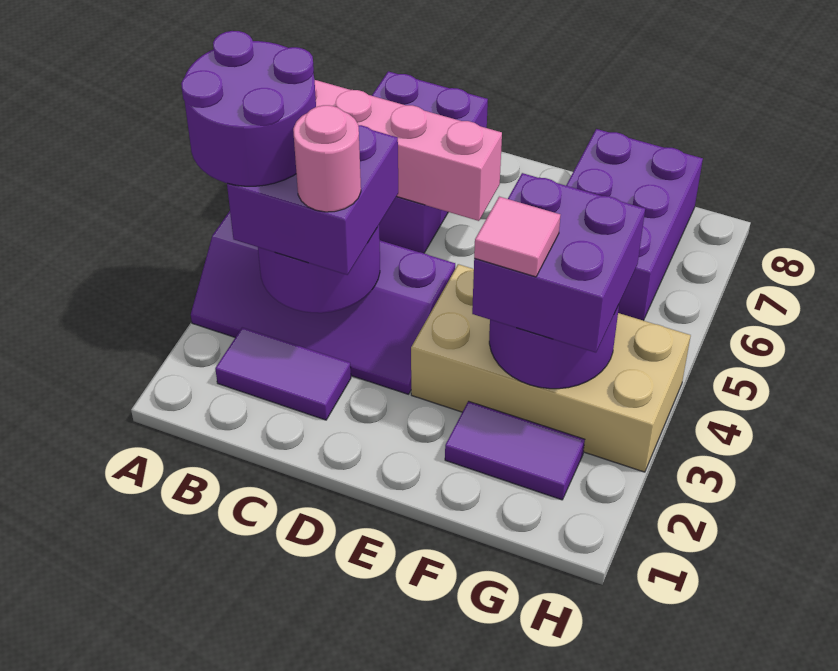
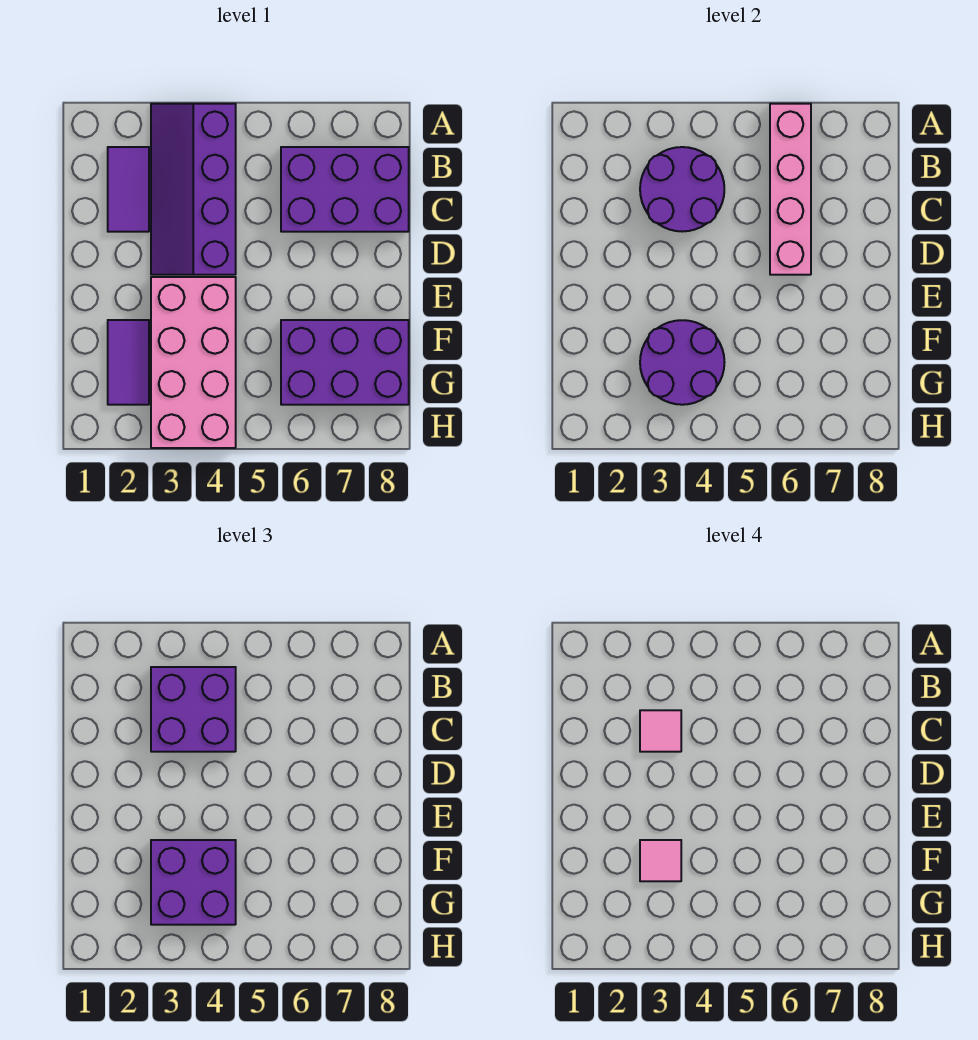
purple round brick A3:B4 level 4 -> none
pink round brick C3 level 4 -> pink tile C3 level 4
tan brick E3:H4 level 1 -> pink brick E3:H4 level 1

